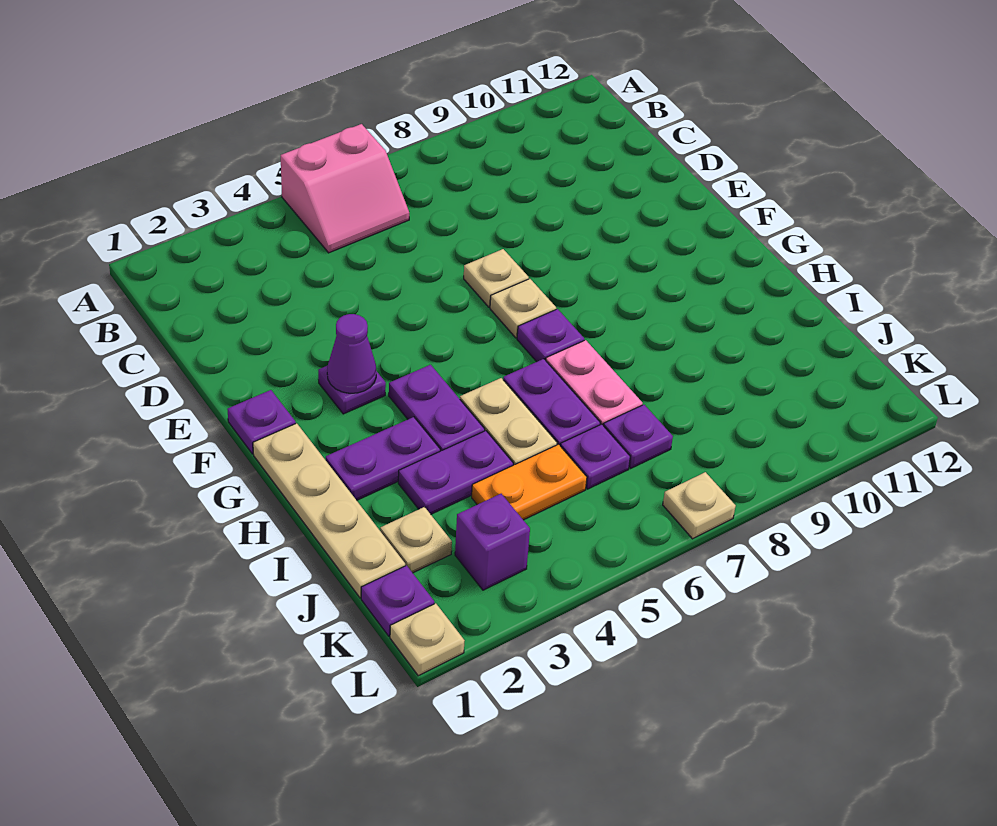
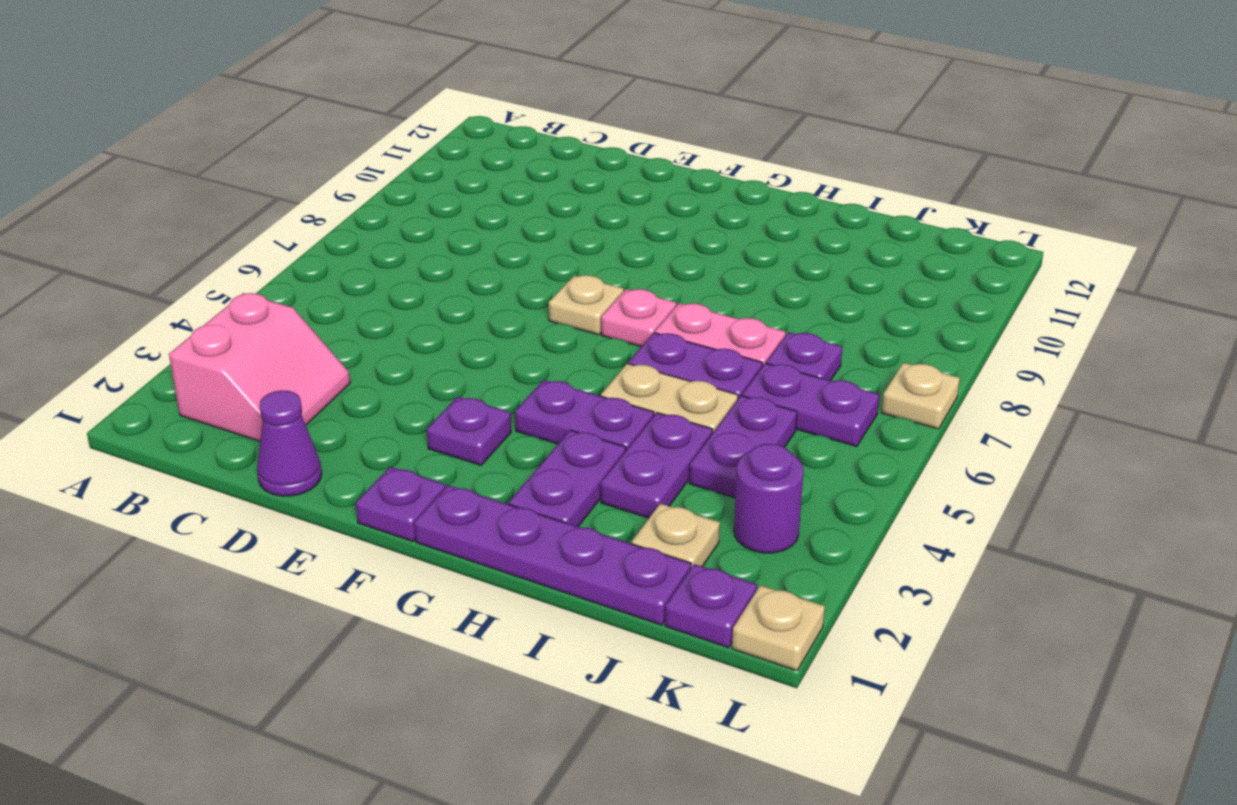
pink slope A5:B6 level 1 top A -> pink slope B2:C3 level 1 top B
tan plate E7 level 1 -> none
purple cone F3 level 2 -> purple cone D1 level 1
tan plate G1:J1 level 1 -> purple plate G1:J1 level 1
purple plate G7 level 1 -> pink plate G7 level 1
orange plate J4:J5 level 1 -> purple plate J4:J5 level 1
purple plate J6 level 1 -> purple plate J6:K6 level 1
purple brick K3 level 1 -> purple round brick K3 level 1

